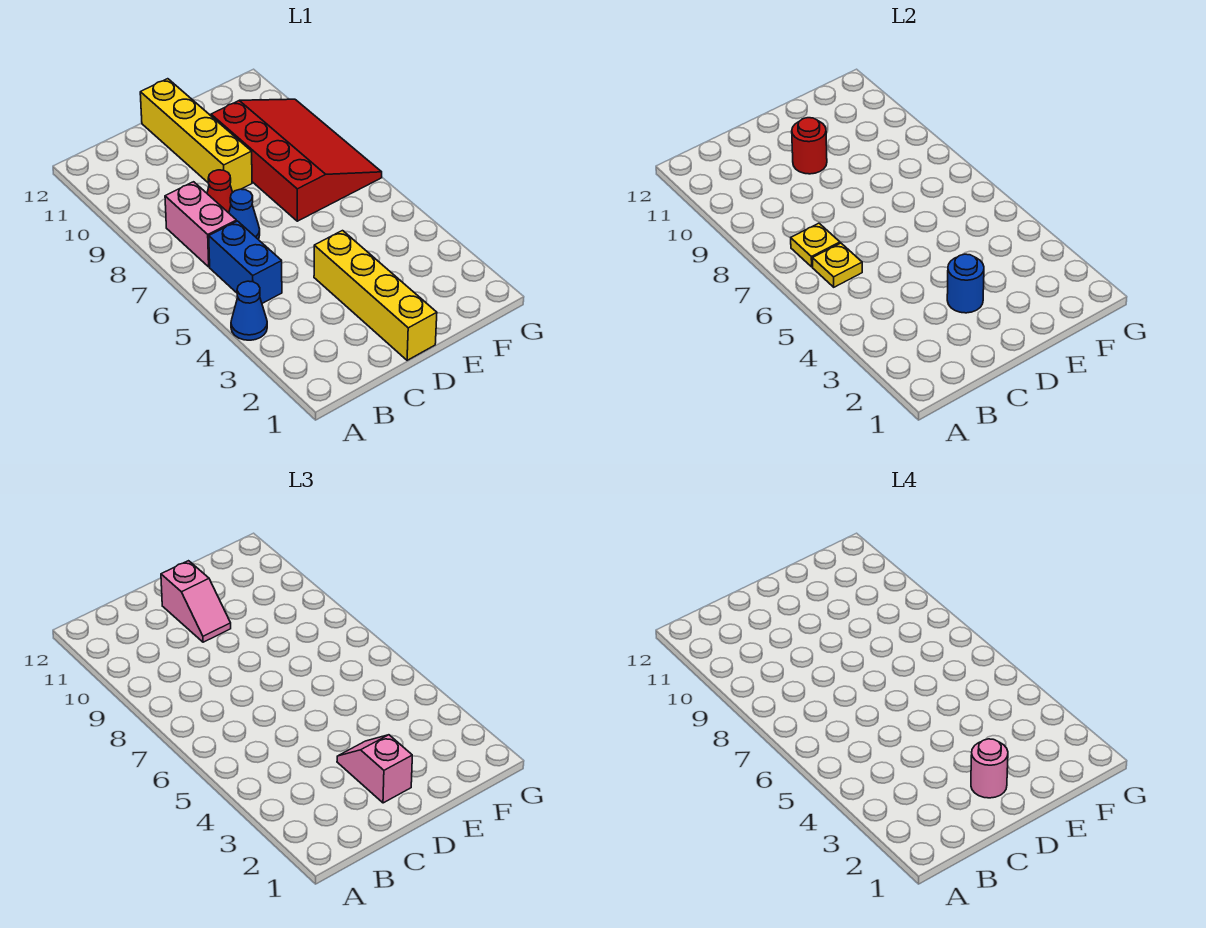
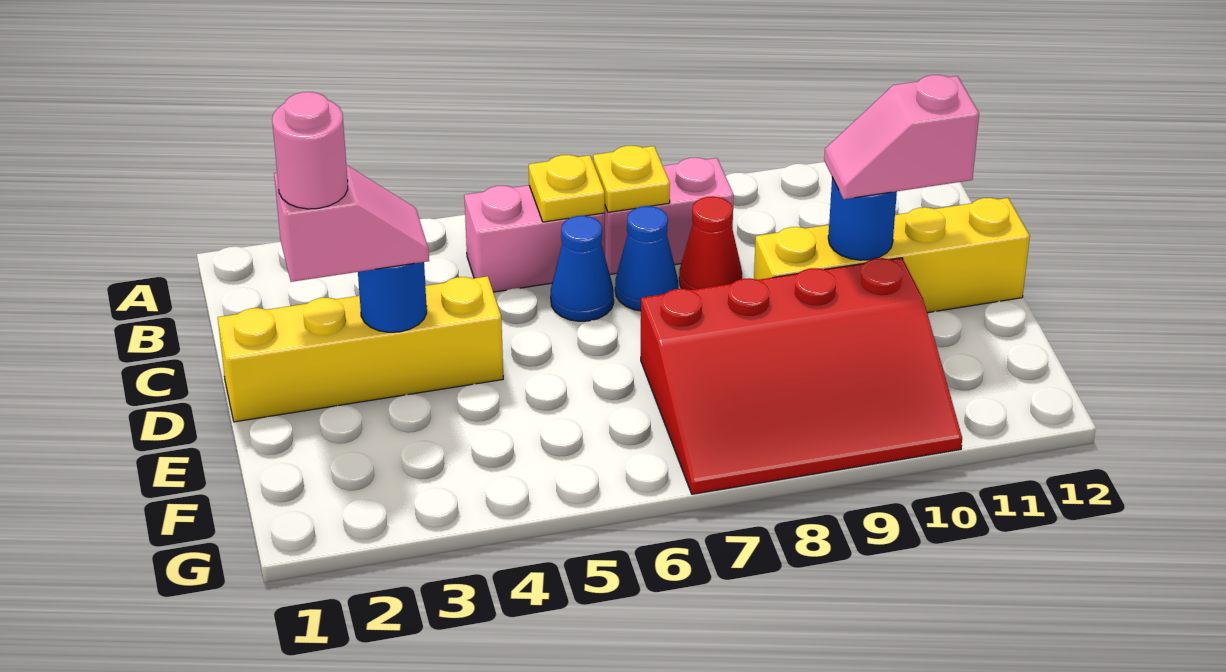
blue cone A4 level 1 -> blue cone C6 level 1
blue brick B5:B6 level 1 -> pink brick B5:B6 level 1
red round brick D10 level 2 -> blue round brick D10 level 2

